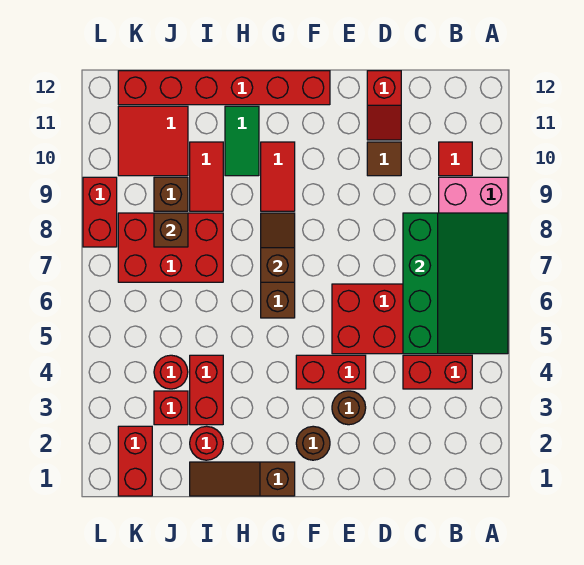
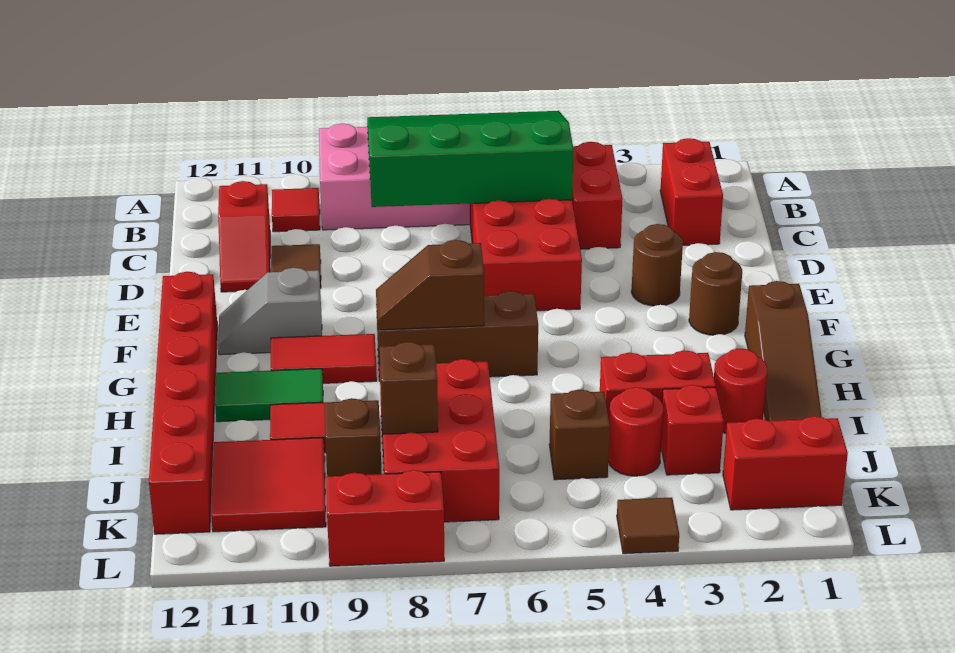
red slope D11:D12 level 1 top 12 -> red slope C11:D11 level 1 top C
red brick E4:F4 level 1 -> red brick B2:C2 level 1
none -> grey slope F10:F11 level 1 top 10
none -> brown brick J5 level 1
none -> brown tile L4 level 1

